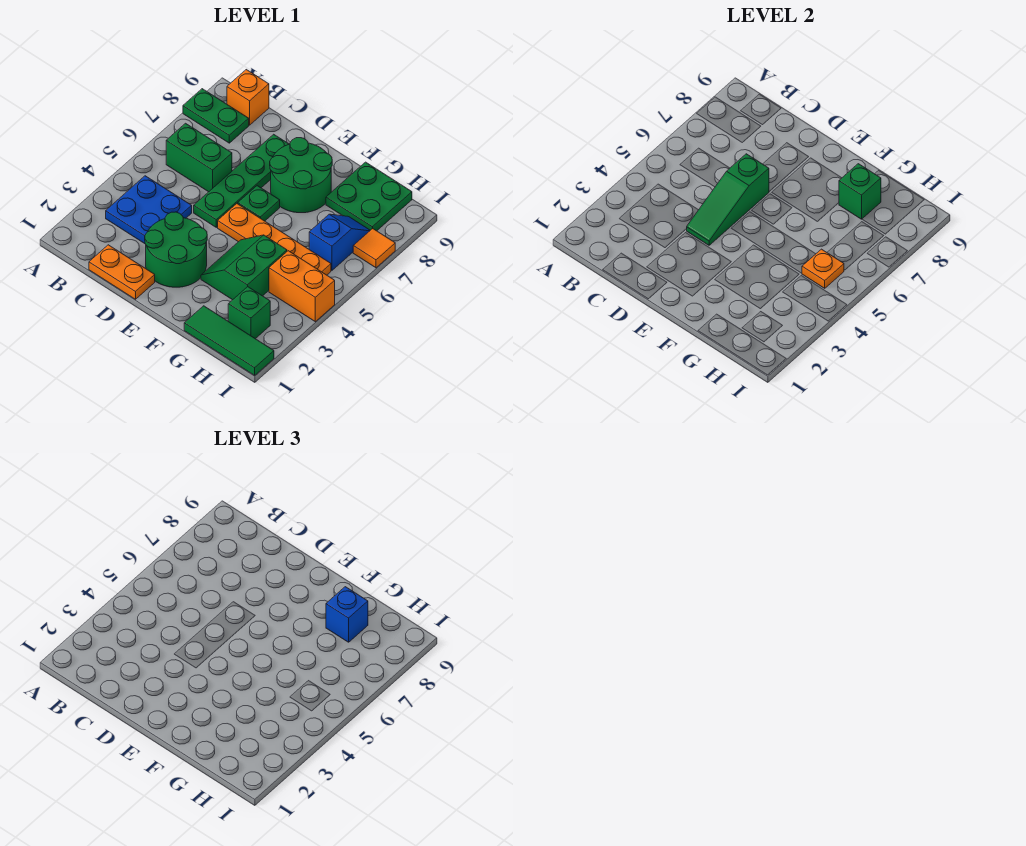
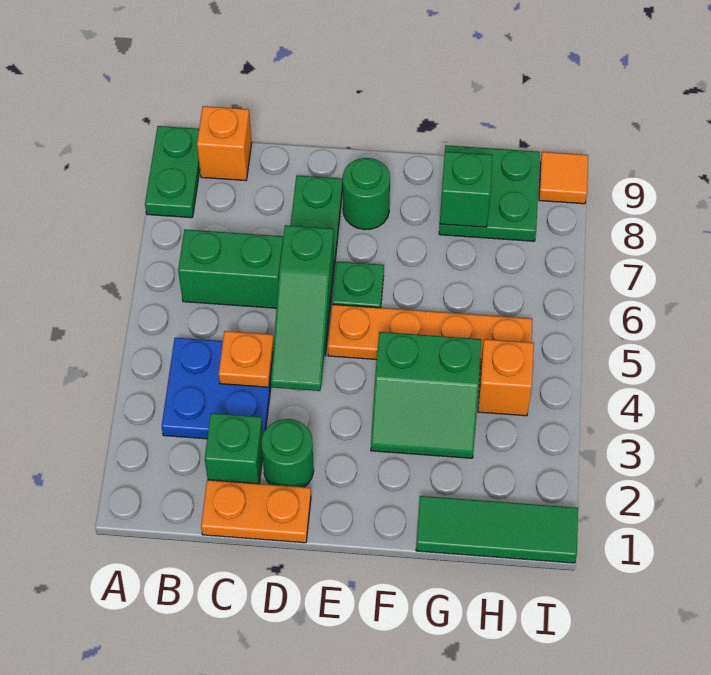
green plate A8:B8 level 1 -> green plate A8:A9 level 1
green round brick D2:E3 level 1 -> green round brick D2 level 1
green round brick E7:F8 level 1 -> green round brick E8 level 1
green slope F3:G4 level 1 top G -> green slope F3:G4 level 1 top 4
blue brick G8 level 3 -> none
green brick H2 level 1 -> green brick C2 level 1
orange brick H4:I4 level 1 -> orange brick H4 level 1
orange plate H5 level 2 -> orange plate C4 level 2
blue slope H6:H7 level 1 top 6 -> none
orange tile I7 level 1 -> orange tile I9 level 1

